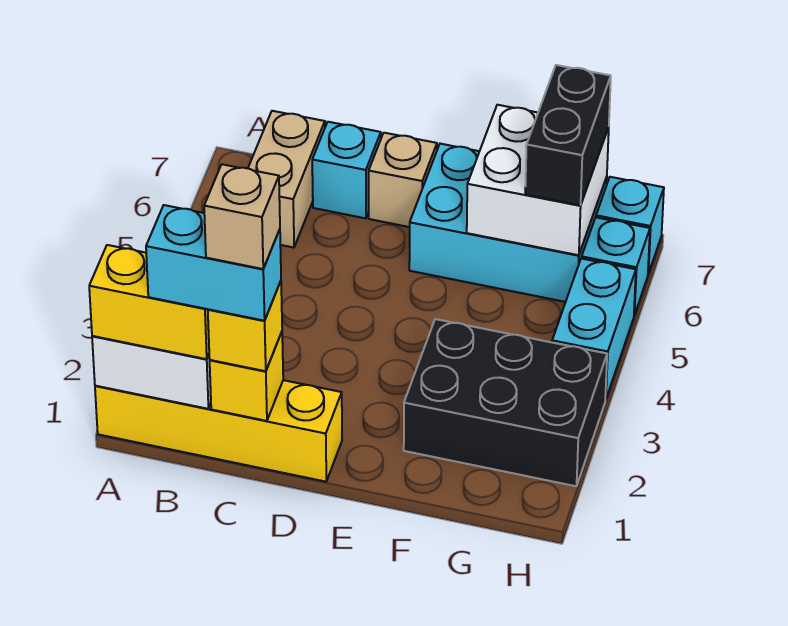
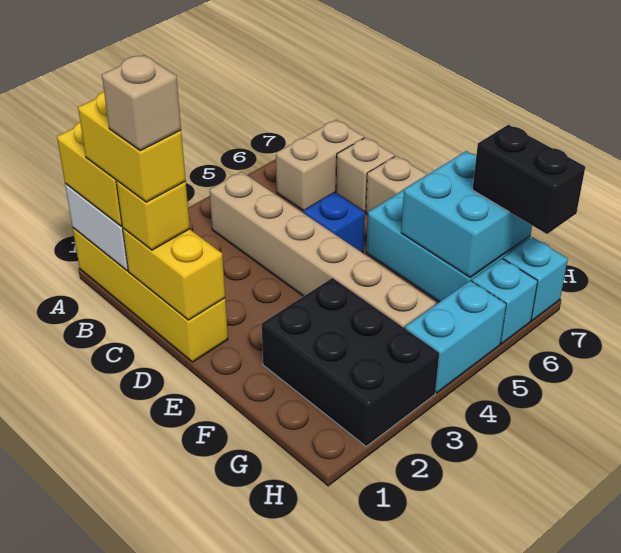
cyan brick B1:C1 level 4 -> yellow brick B1:C1 level 4
none -> tan brick B4:G4 level 1
yellow brick C1 level 2 -> yellow brick C1:D1 level 2
cyan brick C7 level 1 -> tan brick C7 level 1
none -> blue brick D5 level 1
white brick F6:G7 level 2 -> cyan brick F6:G7 level 2
black brick G6:G7 level 3 -> black brick G7:H7 level 3

